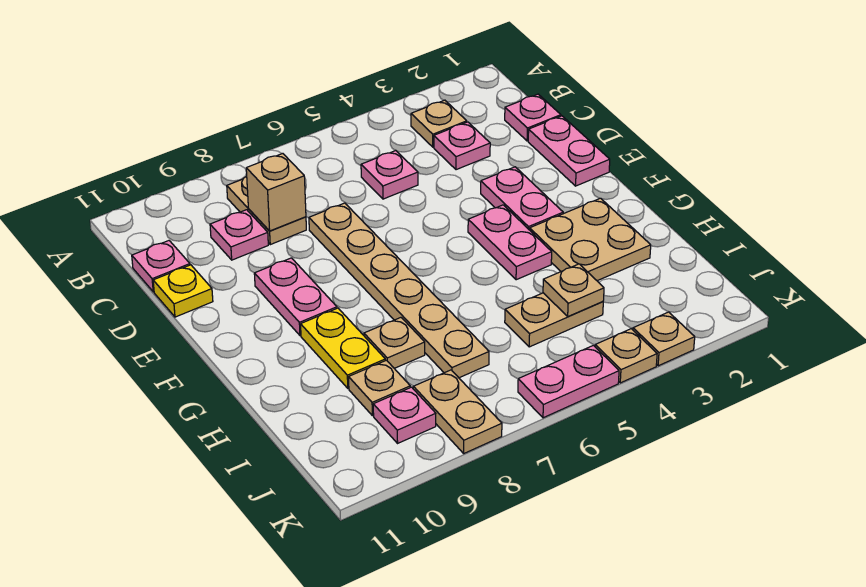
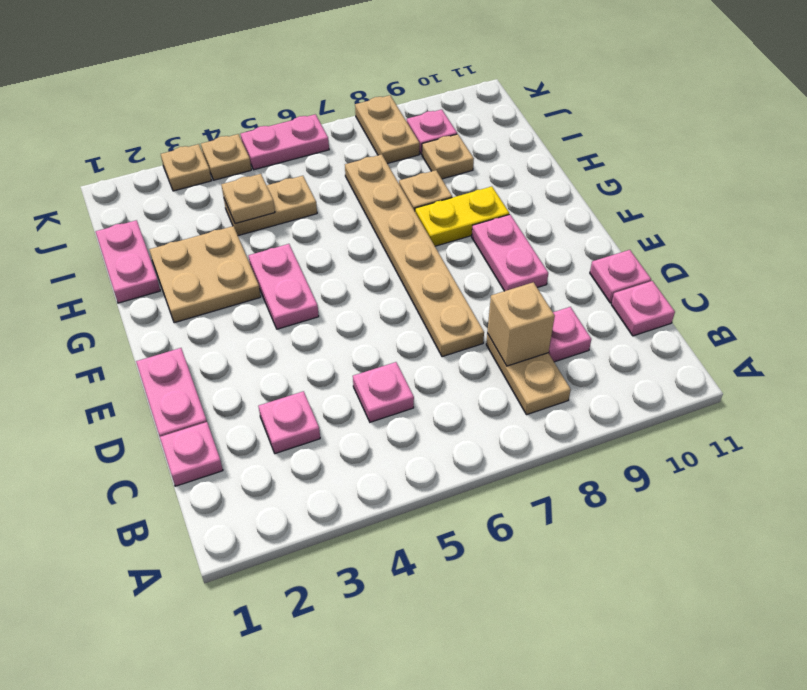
tan plate B3 level 1 -> none
yellow plate D11 level 1 -> pink plate D11 level 1
pink plate E3:F3 level 1 -> pink plate H1:I1 level 1
yellow plate G9:H9 level 1 -> yellow plate G8:G9 level 1

